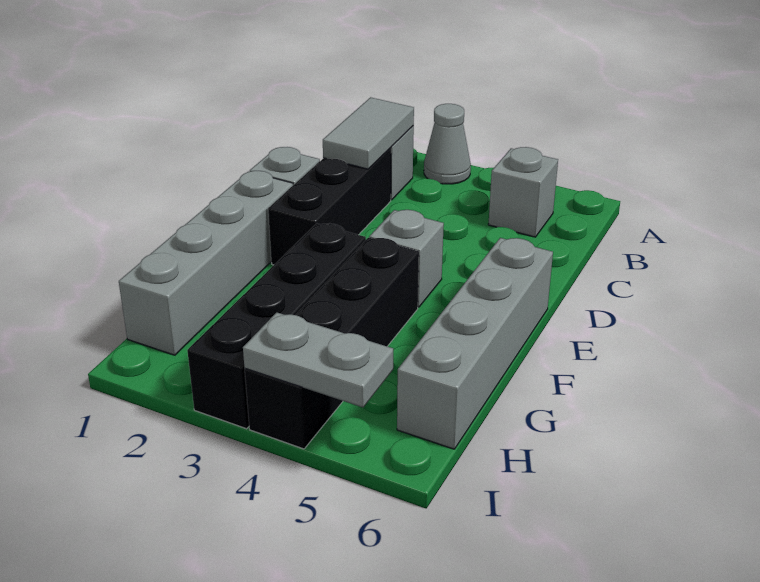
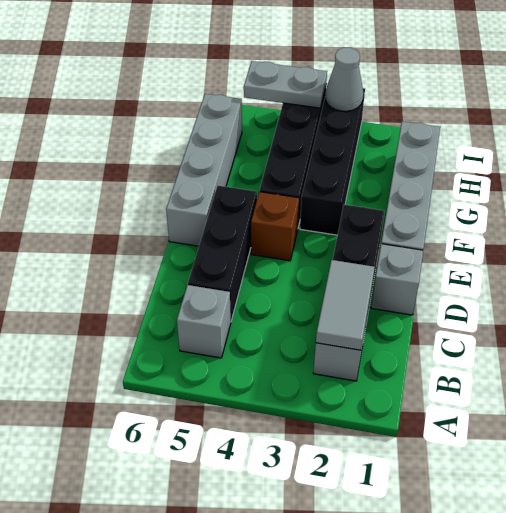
grey cone A3 level 1 -> grey cone I3 level 2
none -> black brick C5:E5 level 1
grey brick E4 level 1 -> brown brick E4 level 1

